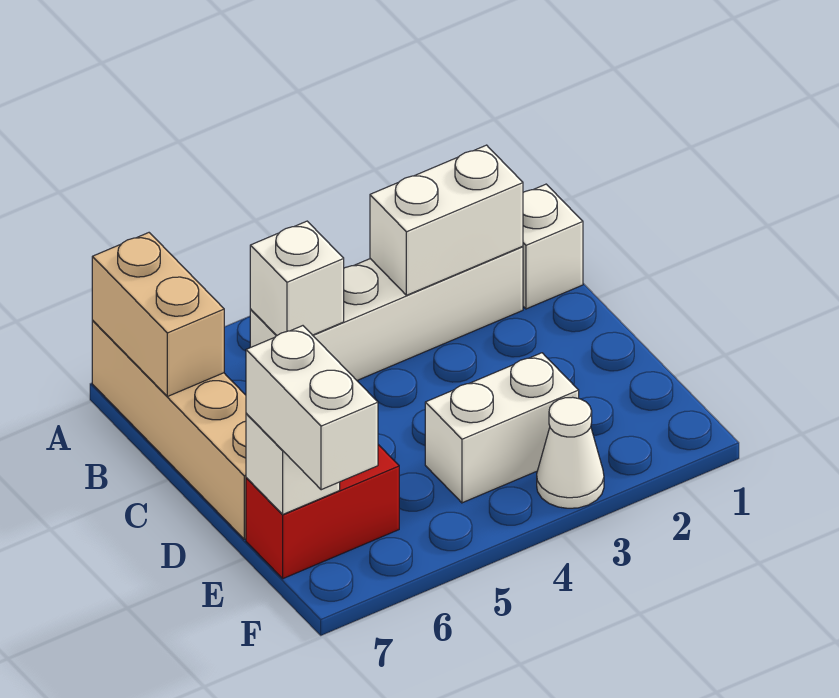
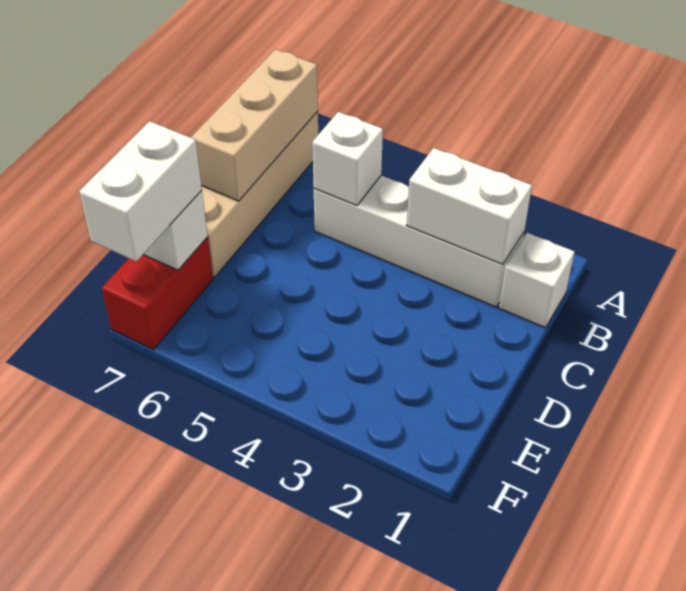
tan brick A7:B7 level 2 -> tan brick A7:C7 level 2
white brick E3:E4 level 1 -> none
red brick E6:E7 level 1 -> red brick E7:F7 level 1
white cone F3 level 1 -> none

